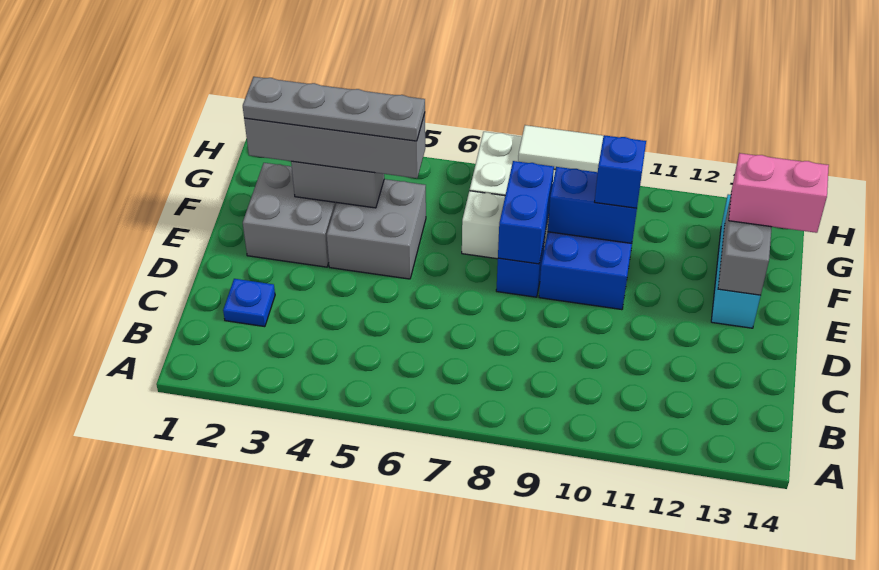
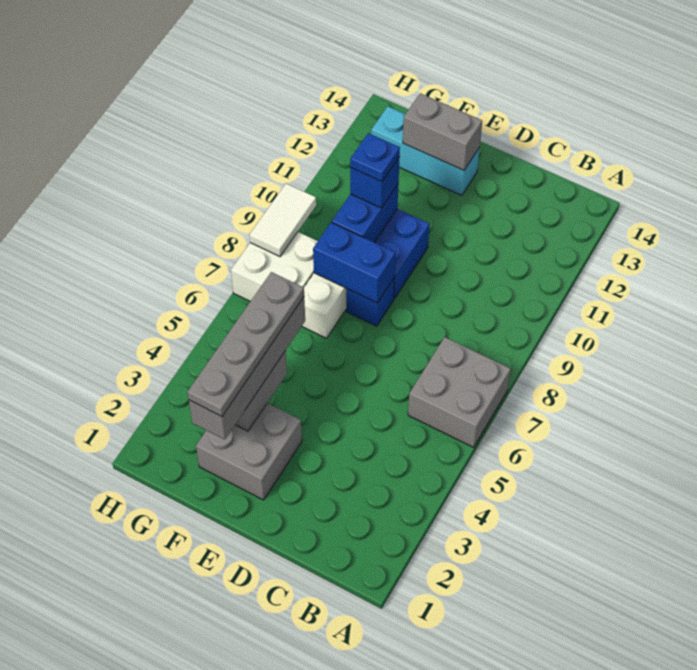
blue plate C2 level 1 -> blue plate F10 level 4
grey brick E4:F5 level 1 -> grey brick A6:B7 level 1
pink brick F13:F14 level 3 -> none

